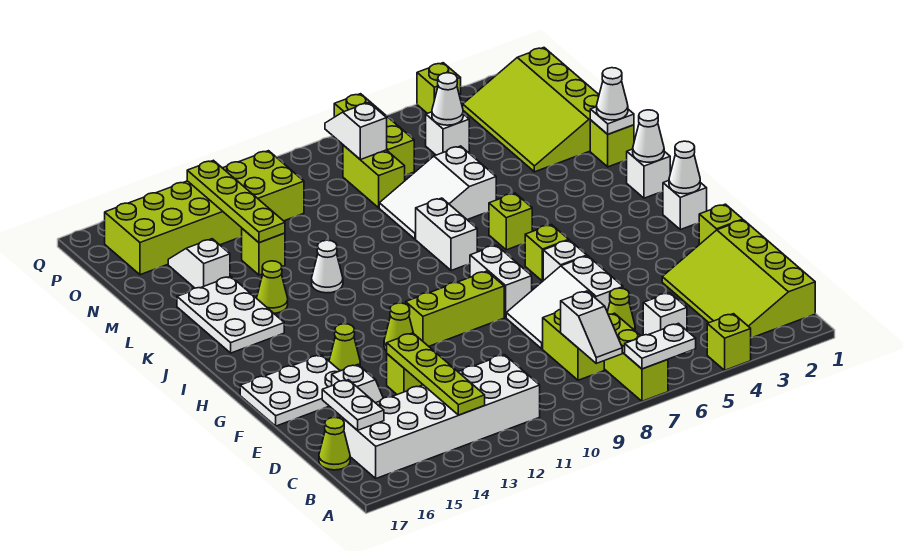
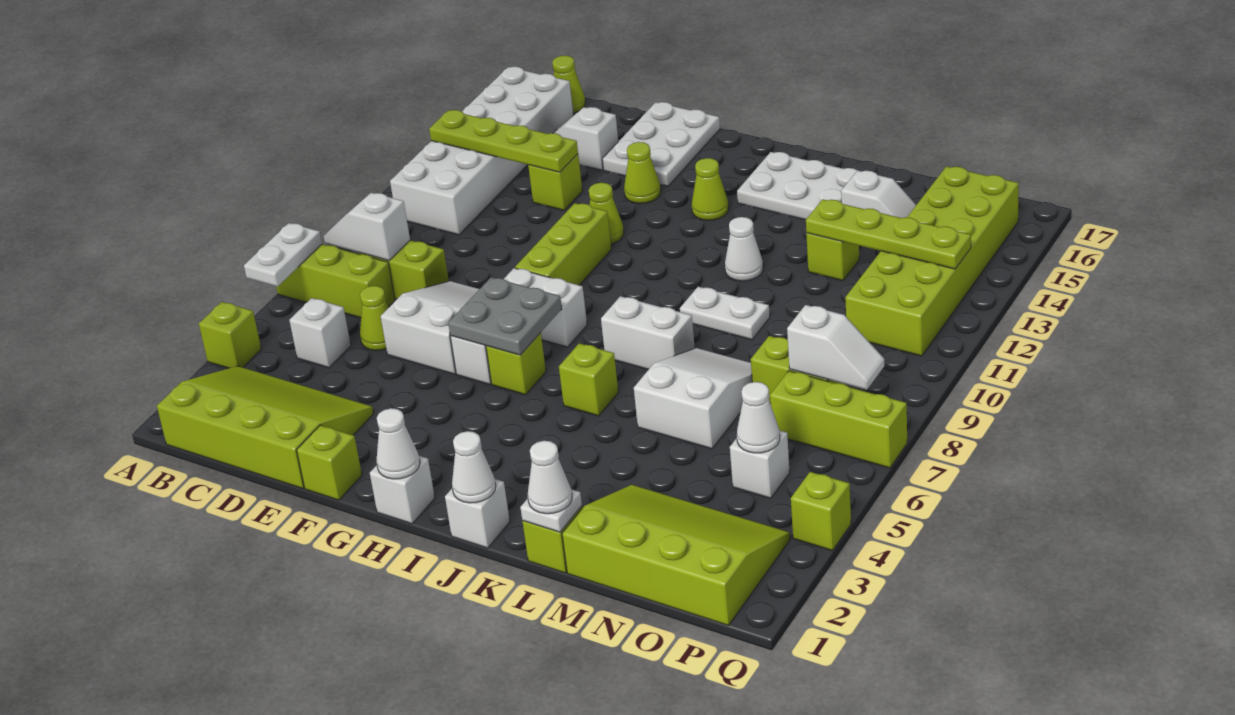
white plate C16:D16 level 2 -> white plate K10:L10 level 1
none -> grey plate G6:H7 level 2
lime cone K14 level 1 -> lime cone I14 level 1

